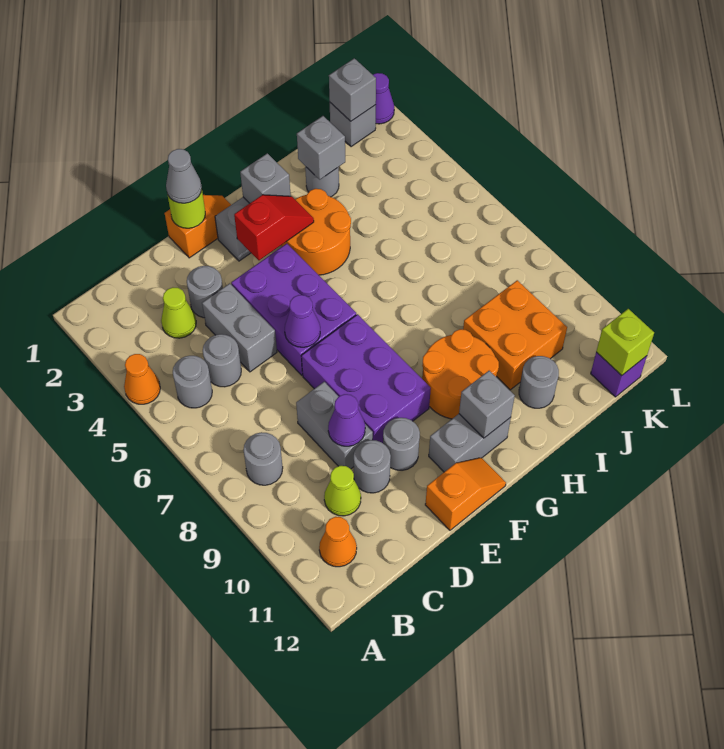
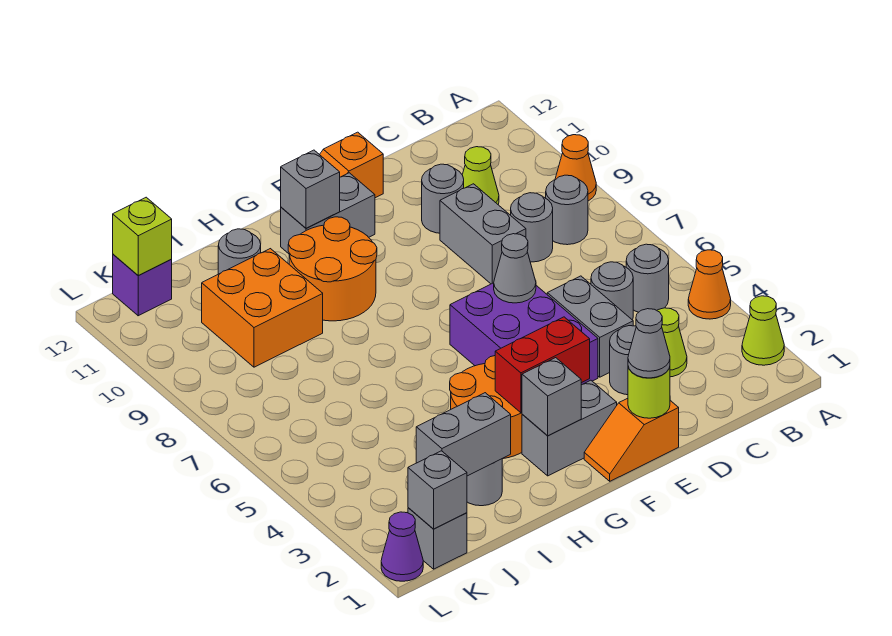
none -> lime cone A2 level 1
orange cone B11 level 1 -> orange cone A9 level 1
purple cone D9 level 2 -> none
purple cone E6 level 2 -> grey cone E6 level 2
purple brick E7:F9 level 1 -> none
grey round brick E10 level 1 -> grey round brick C8 level 1
red slope F3:G3 level 2 top F -> red brick F3:G3 level 2
grey brick I2 level 2 -> grey brick I2:J2 level 2

